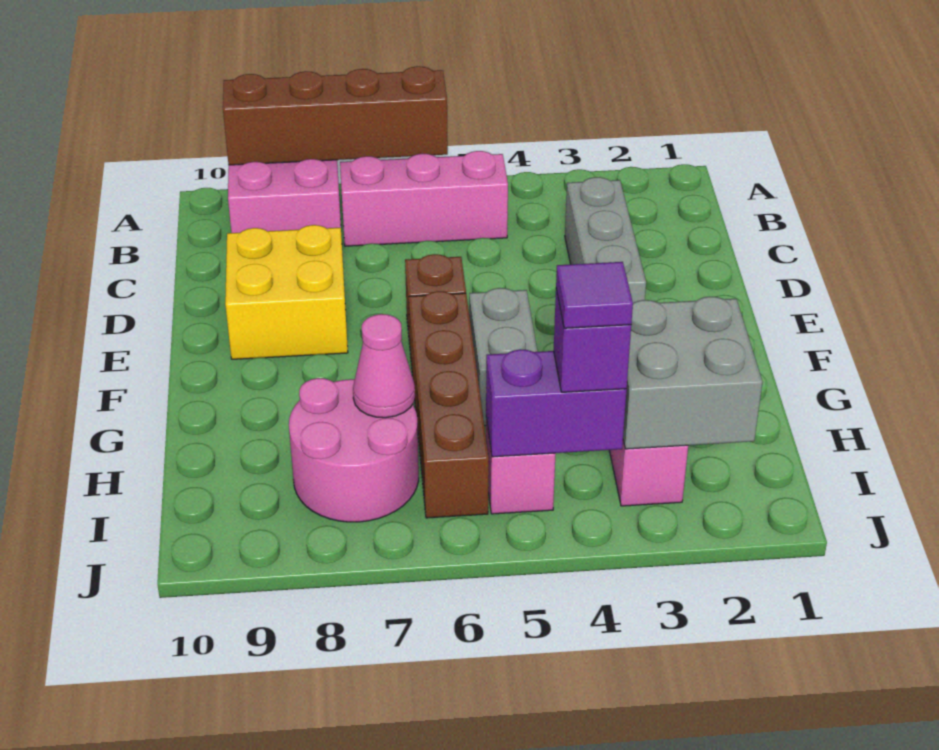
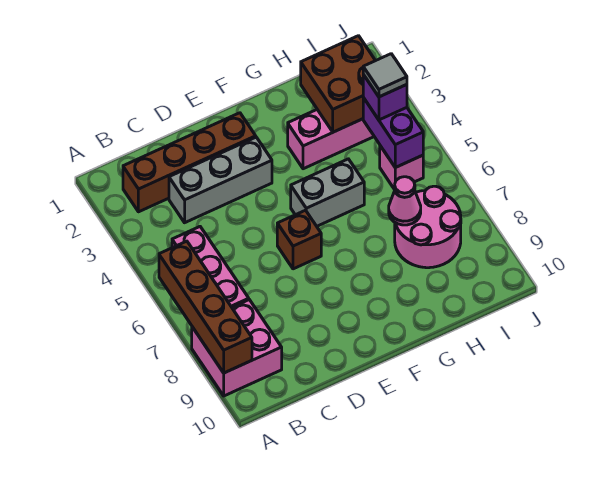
yellow brick D8:E9 level 1 -> none
brown brick F6:I6 level 1 -> brown brick B2:E2 level 1
grey brick H2:I3 level 2 -> brown brick H2:I3 level 2
purple tile I4 level 4 -> grey tile I4 level 4

